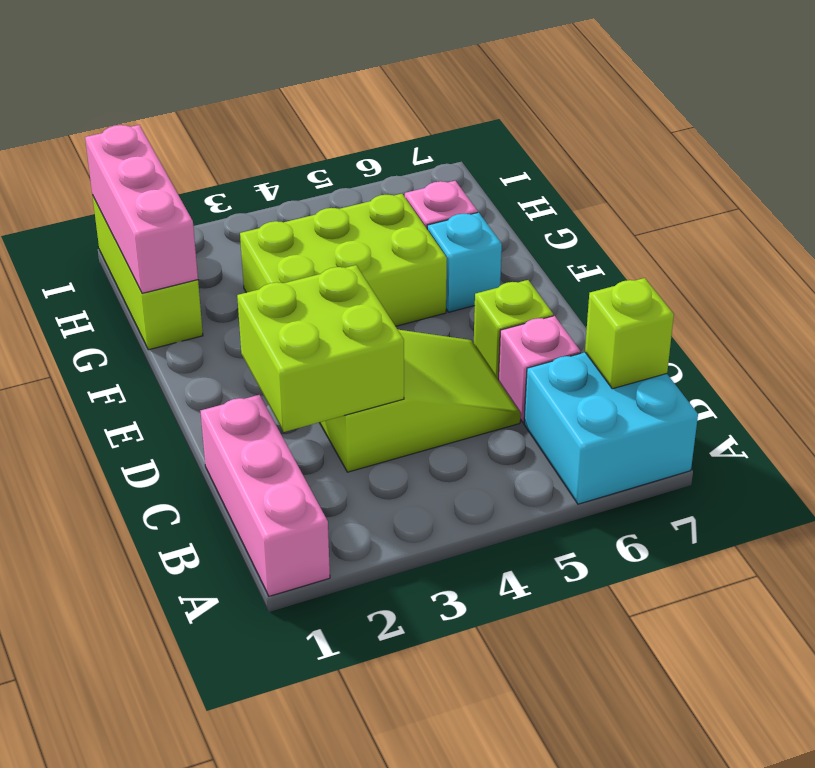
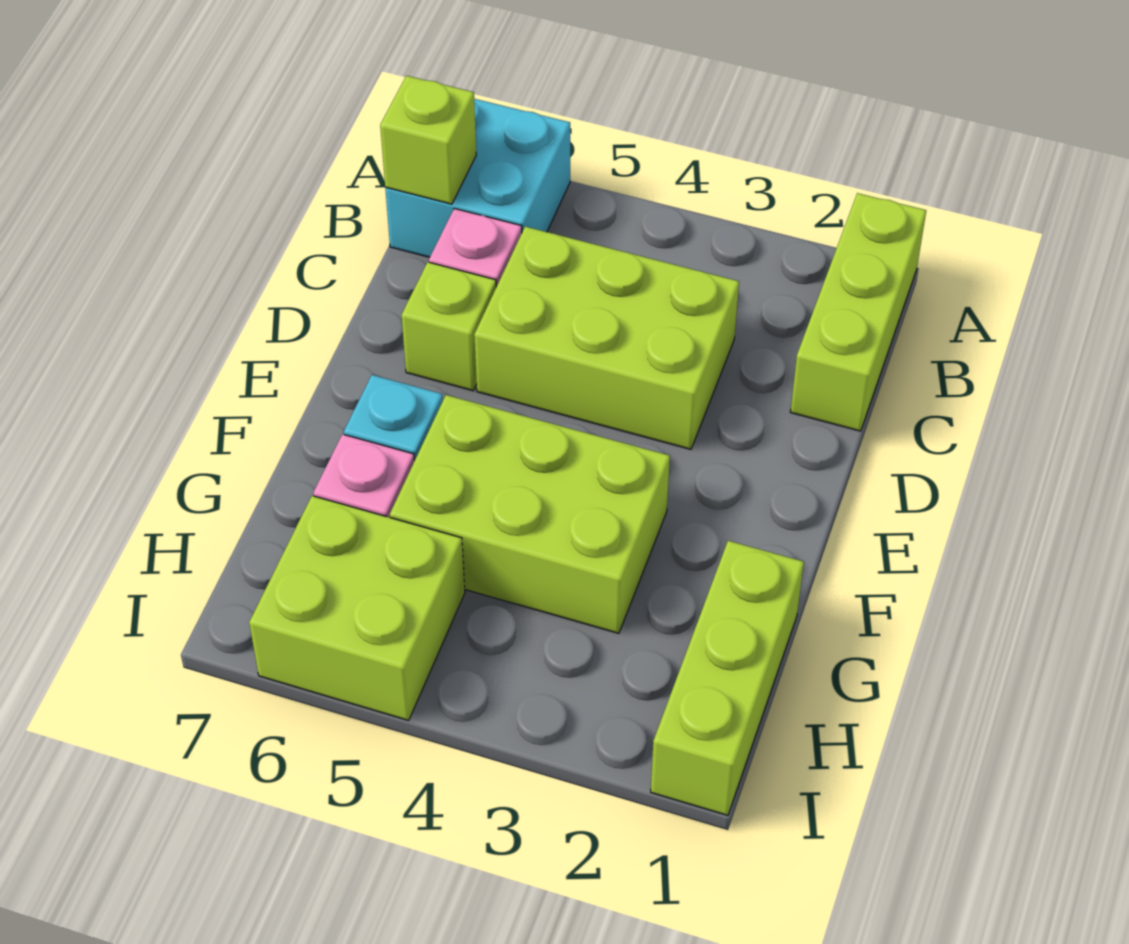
pink brick A1:C1 level 1 -> lime brick A1:C1 level 1
lime brick C2:D3 level 2 -> lime brick H5:I6 level 1
lime slope C3:D5 level 1 top 3 -> lime brick C3:D5 level 1
pink brick G1:I1 level 2 -> none

